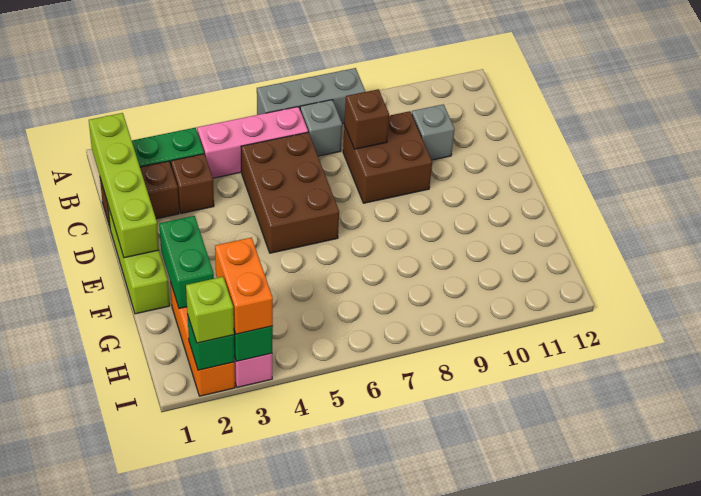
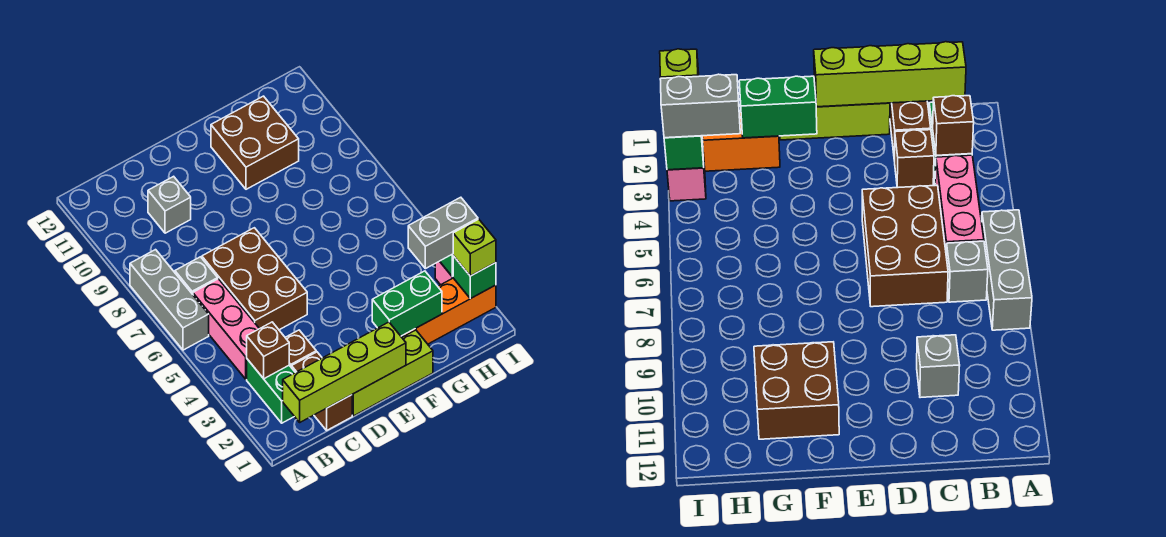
brown brick C5:E6 level 1 -> brown brick C5:D7 level 1
brown brick C8:D9 level 1 -> brown brick F10:G11 level 1
brown brick C8 level 2 -> brown brick B3 level 2
orange brick H3:I3 level 3 -> grey brick H3:I3 level 3

